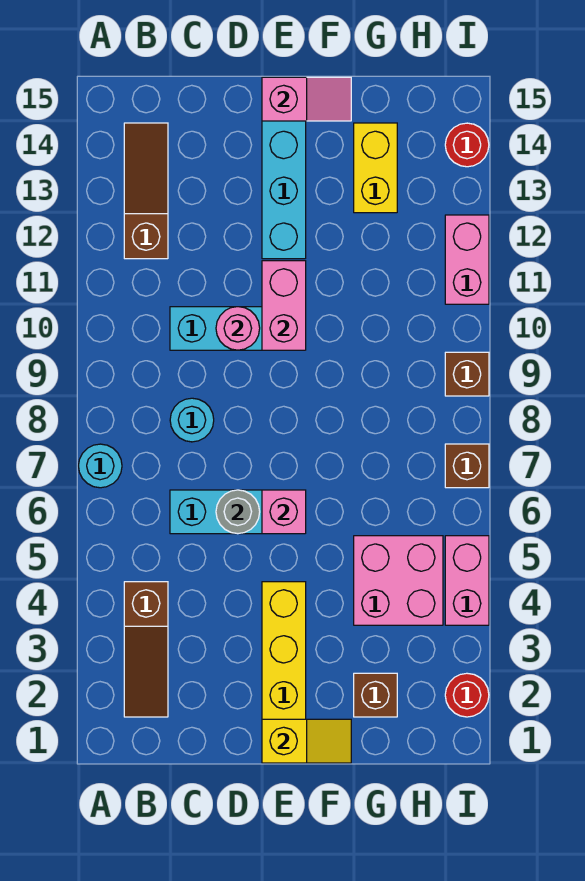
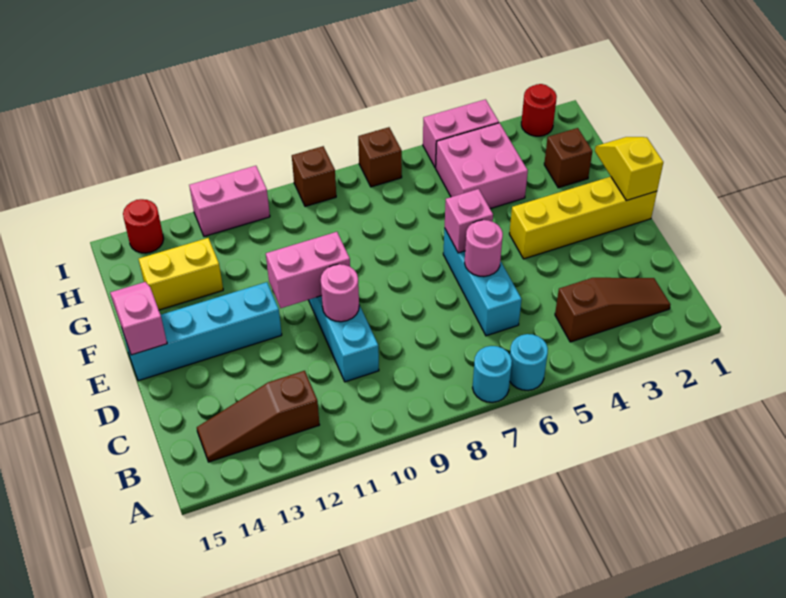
cyan round brick C8 level 1 -> cyan round brick A6 level 1
grey round brick D6 level 2 -> pink round brick D6 level 2

